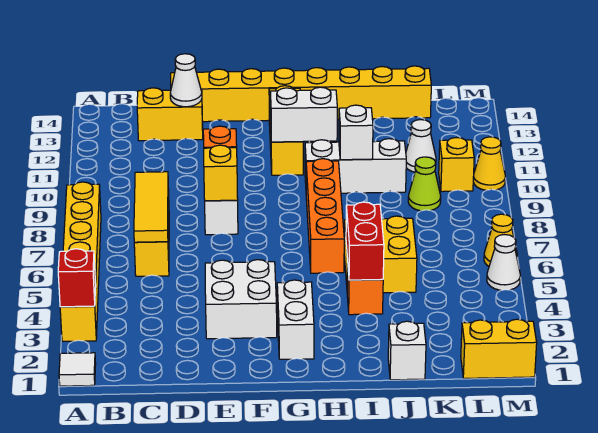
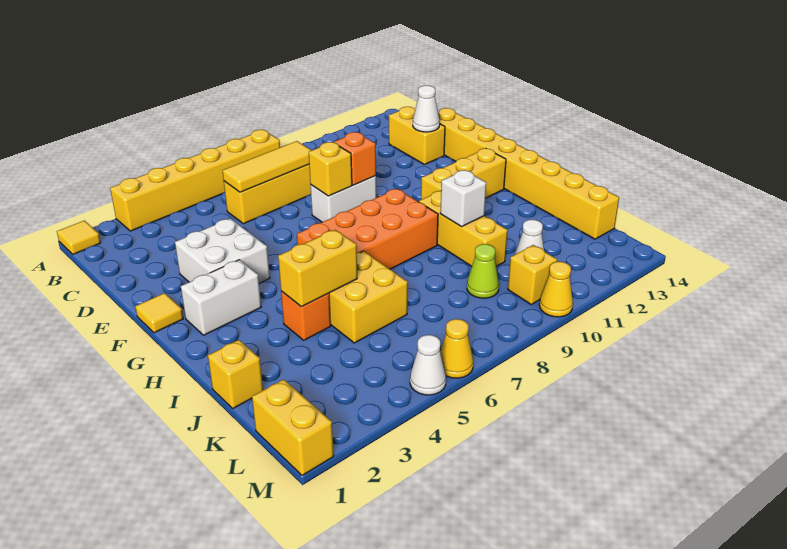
white tile A1 level 1 -> yellow tile A1 level 1
red brick A3 level 2 -> none
none -> yellow tile F1 level 1
white brick G11:H11 level 2 -> none
orange brick H6:H9 level 1 -> orange brick G6:H9 level 1
white brick H10:J10 level 1 -> yellow brick H10:J10 level 1
red brick I4:I5 level 2 -> yellow brick I4:I5 level 2
white brick J1 level 1 -> yellow brick J1 level 1

